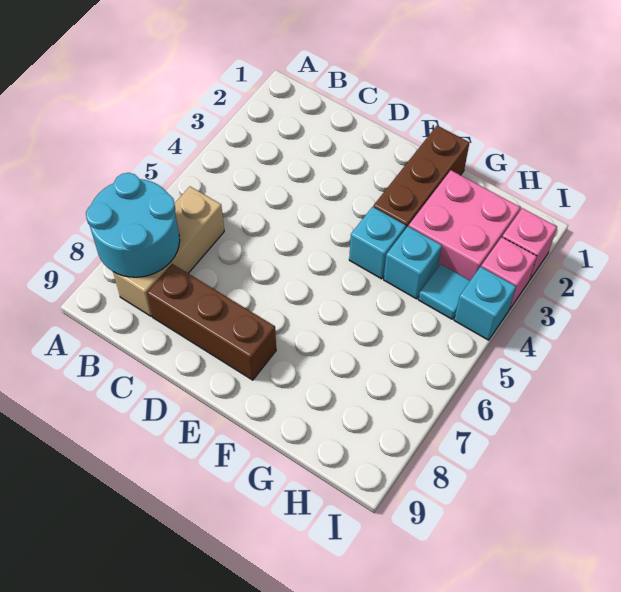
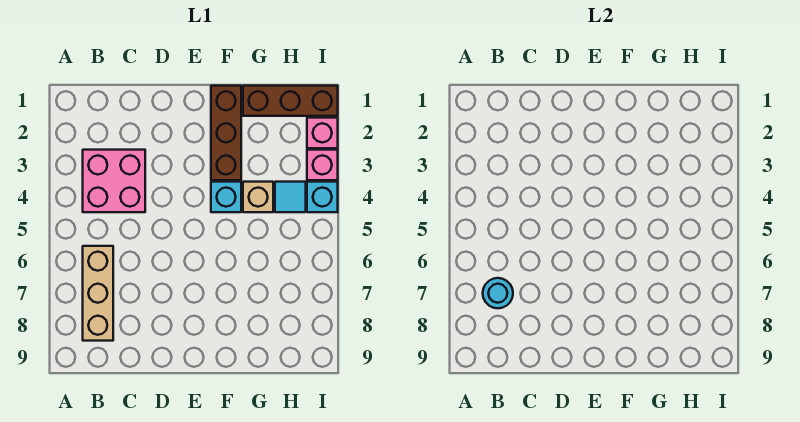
cyan round brick A7:B8 level 2 -> cyan round brick B7 level 2
brown brick C8:E8 level 1 -> brown brick G1:I1 level 1
pink brick G2:H3 level 1 -> pink brick B3:C4 level 1
cyan brick G4 level 1 -> tan brick G4 level 1

